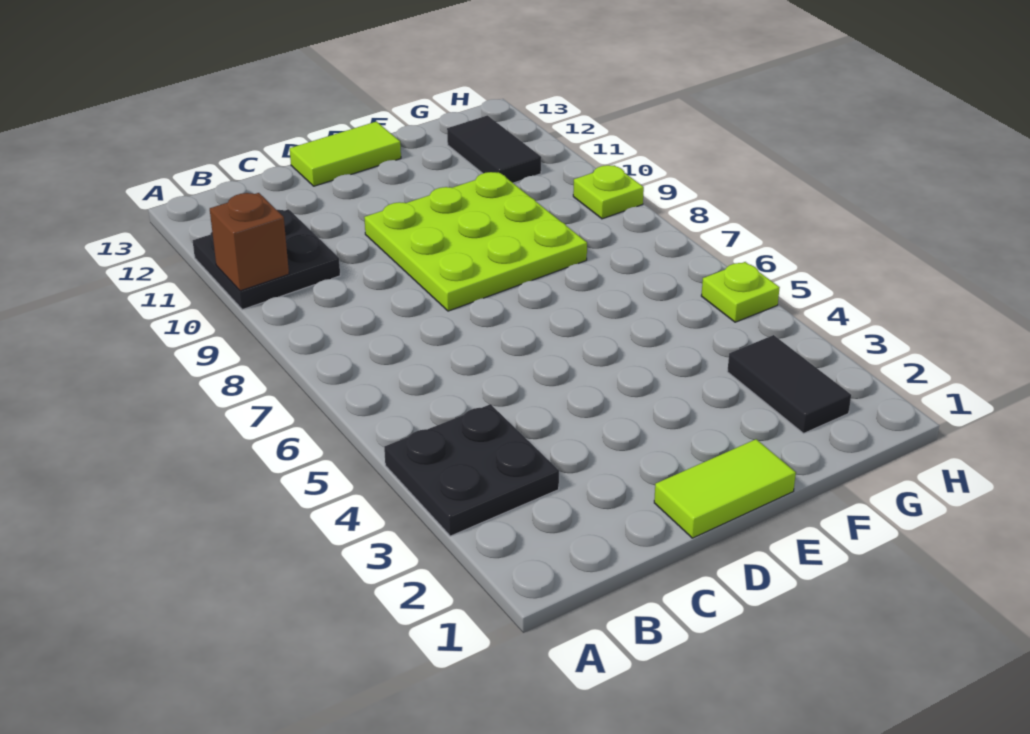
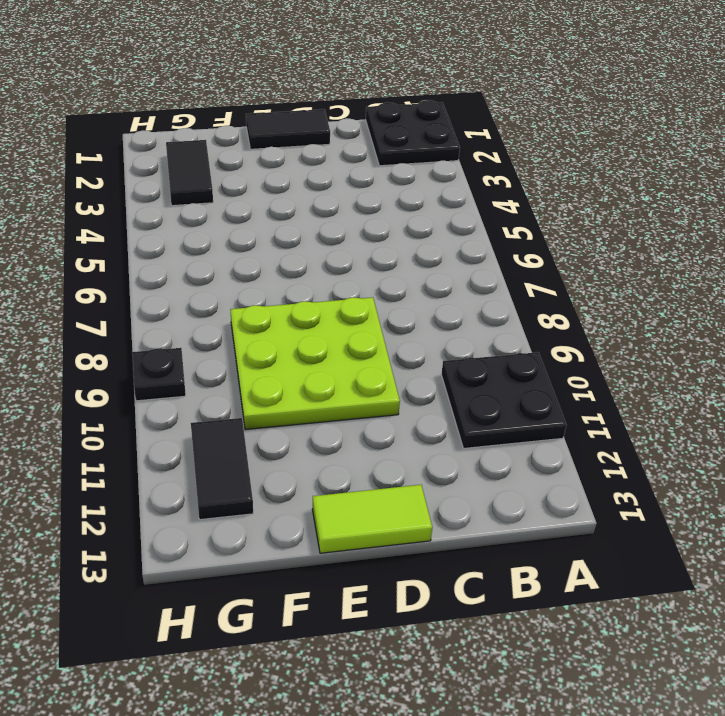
black plate A3:B4 level 1 -> black plate A1:B2 level 1
brown brick A10 level 2 -> none
lime tile D1:E1 level 1 -> black tile D1:E1 level 1
lime plate H5 level 1 -> none
lime plate H9 level 1 -> black plate H9 level 1

